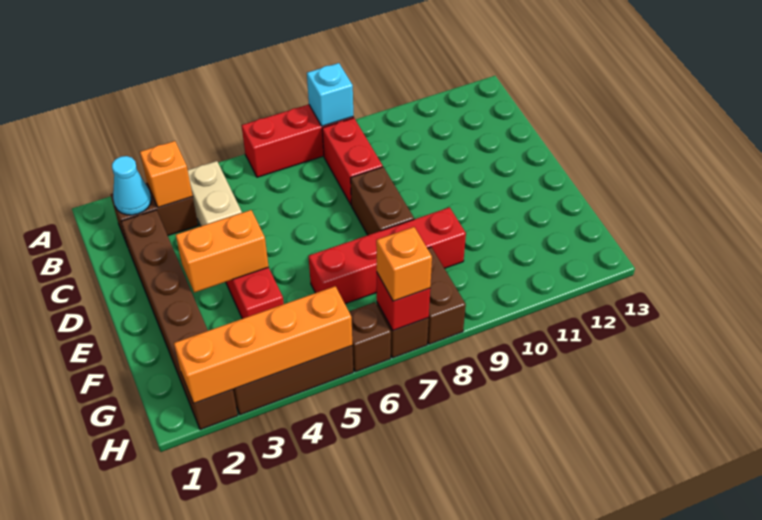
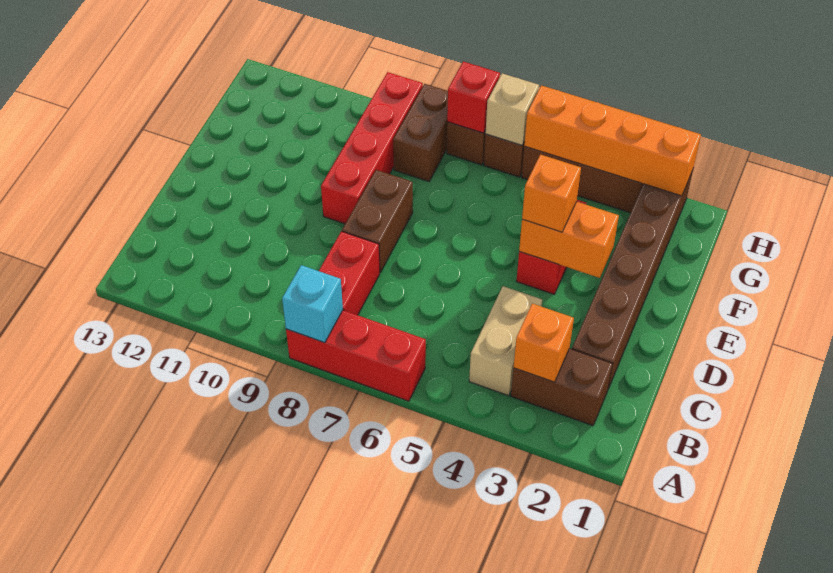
cyan cone B2 level 2 -> none
red brick F6:F9 level 1 -> red brick E9:H9 level 1
none -> tan brick H6 level 2
orange brick H7 level 3 -> orange brick E4 level 3

